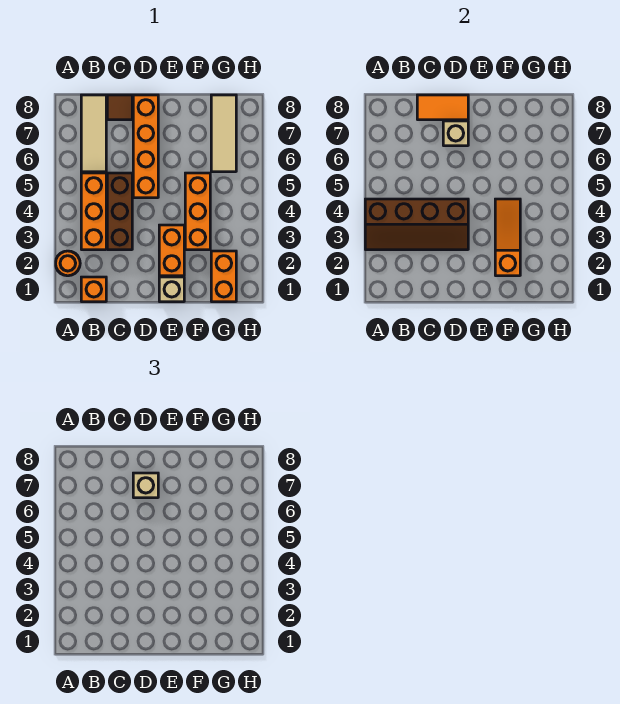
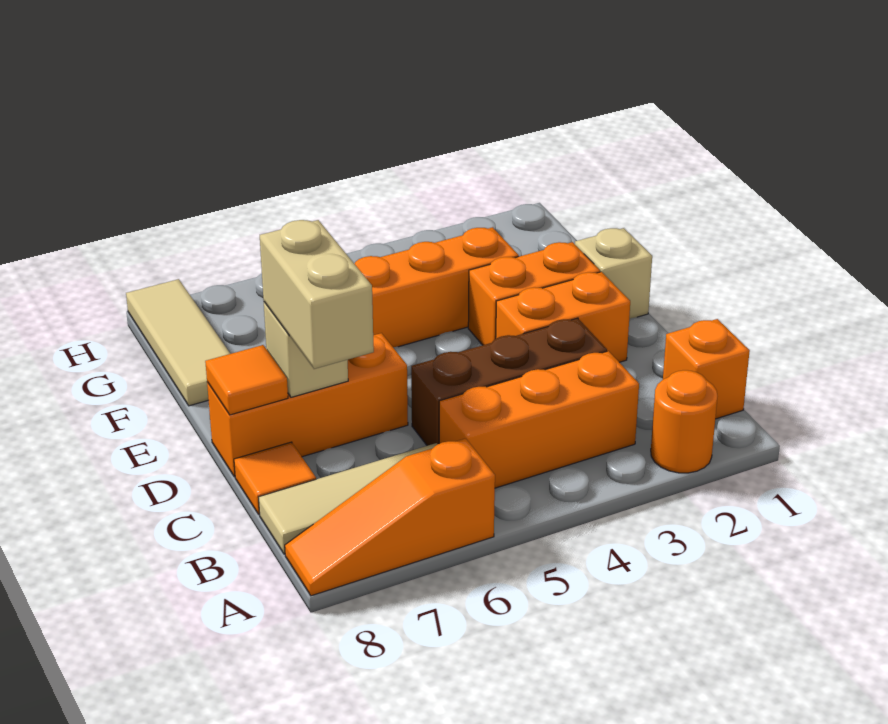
brown slope A3:D4 level 2 top 4 -> none
brown tile C8 level 1 -> orange tile C8 level 1
orange tile C8:D8 level 2 -> orange tile D8 level 2
orange brick D5:D8 level 1 -> orange brick D6:D8 level 1
tan brick D7 level 3 -> tan brick C7:D7 level 3
orange slope F2:F4 level 2 top 2 -> orange slope A6:A8 level 1 top 6
orange brick G1:G2 level 1 -> orange brick D2:D3 level 1
tan tile G6:G8 level 1 -> tan tile F8:H8 level 1

